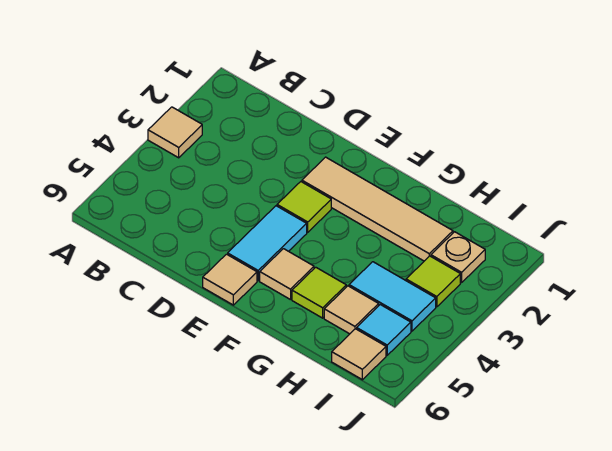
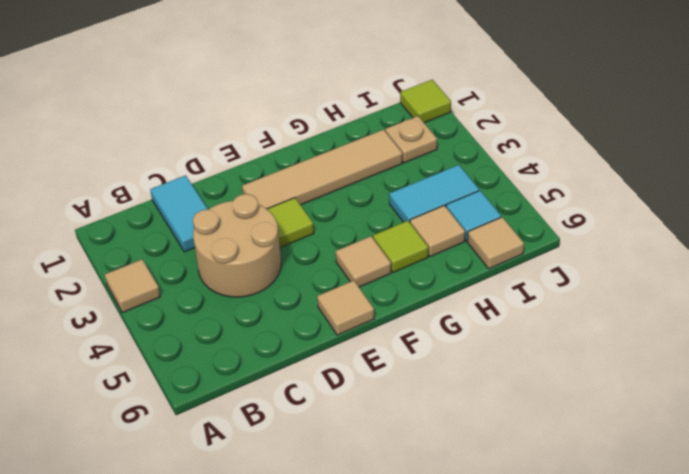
none -> tan round brick C3:D4 level 1
cyan tile E4:E5 level 1 -> cyan tile C1:C2 level 1
lime tile I3 level 1 -> lime tile J1 level 1

